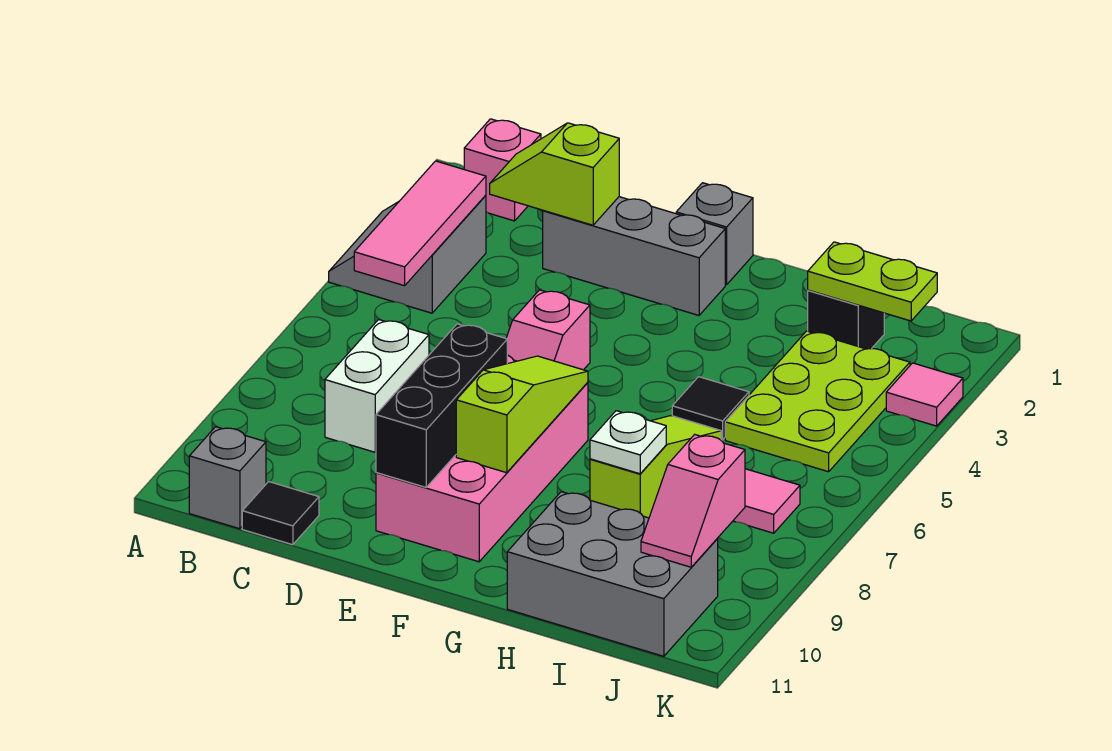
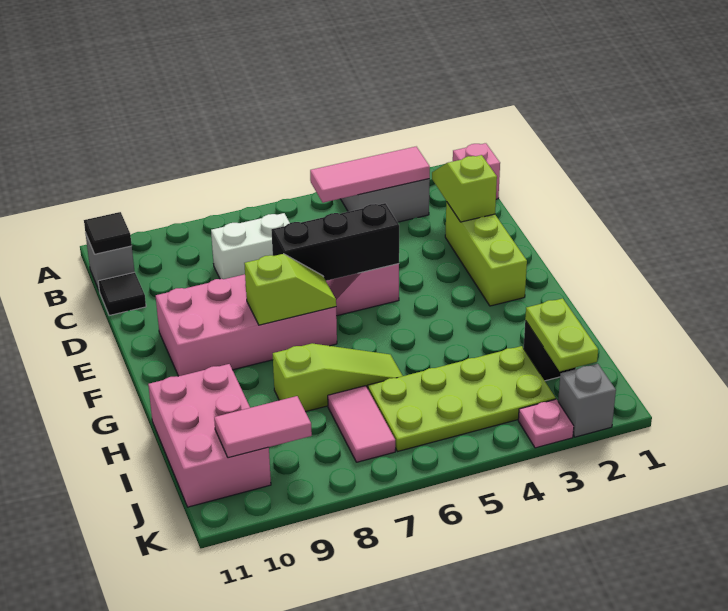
grey brick D2:F2 level 1 -> lime brick D2:F2 level 1
black brick E8:E10 level 2 -> black brick E5:E7 level 2
grey brick F1 level 1 -> grey brick K2 level 1
lime slope F7:F9 level 2 top 9 -> lime slope F7:F8 level 2 top 8
black tile H5 level 1 -> black tile B11 level 2
white plate H8 level 2 -> none
grey brick H10:J11 level 1 -> pink brick H10:J11 level 1
lime plate I3:J5 level 1 -> lime plate I3:J6 level 1
pink slope J9:J10 level 2 top 9 -> pink tile J9:J10 level 2
pink tile K3 level 1 -> pink plate K3 level 1

